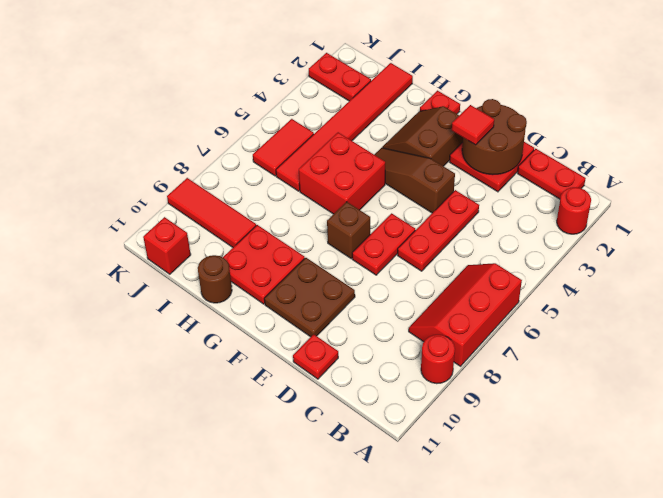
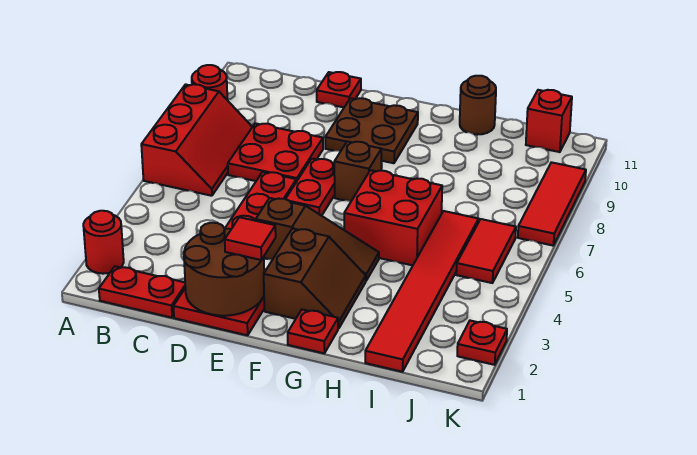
red plate G9:H10 level 1 -> red plate C7:D8 level 1
red tile I9:K9 level 1 -> red tile K7:K9 level 1
red plate J2:K2 level 1 -> red plate K2 level 1

